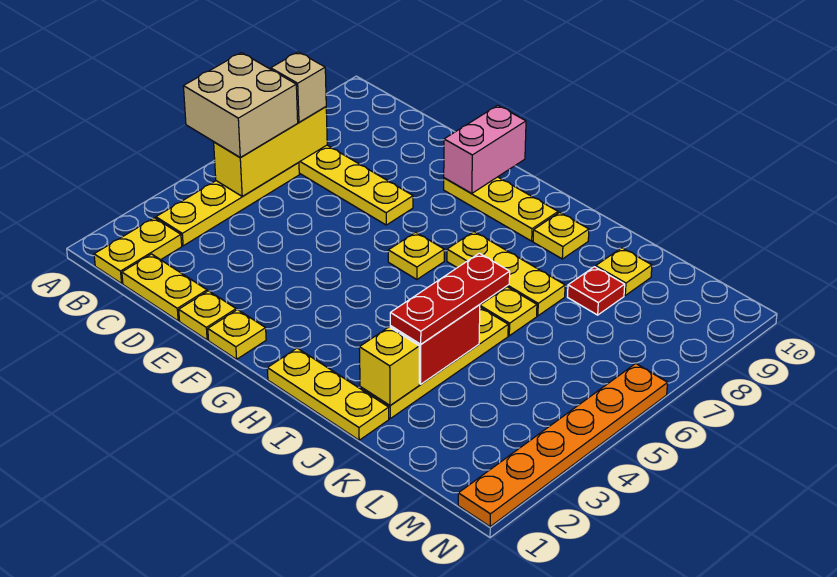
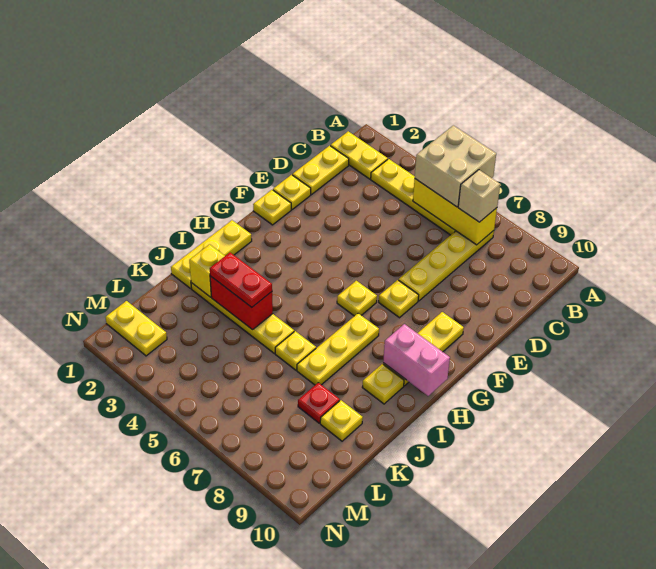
none -> yellow plate F7 level 1
pink brick F9:F10 level 2 -> pink brick H9:H10 level 2
red plate J3:J5 level 3 -> red plate J3:J4 level 3
none -> yellow plate M1:M2 level 1
orange plate N1:N6 level 1 -> none

